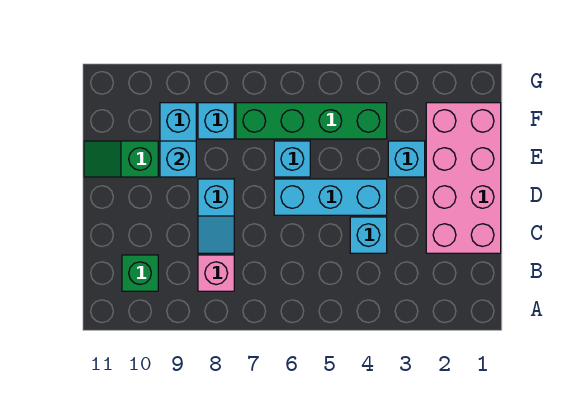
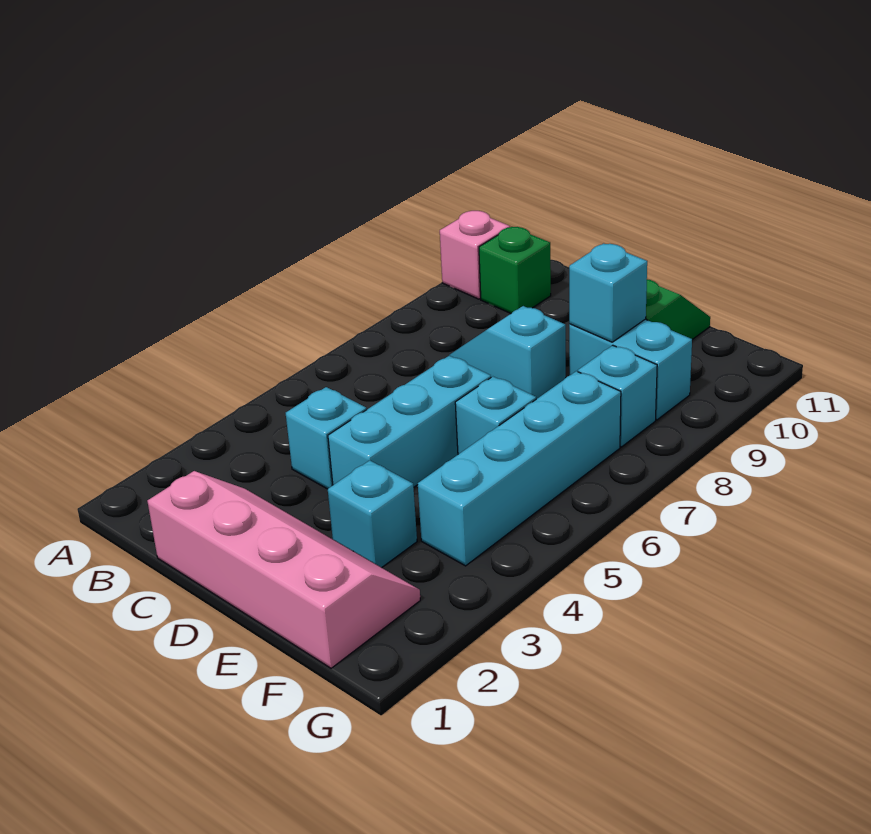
pink brick B8 level 1 -> pink brick A10 level 1
pink brick C1:F2 level 1 -> pink slope C1:F2 level 1 top 1
green brick F4:F7 level 1 -> cyan brick F4:F7 level 1

